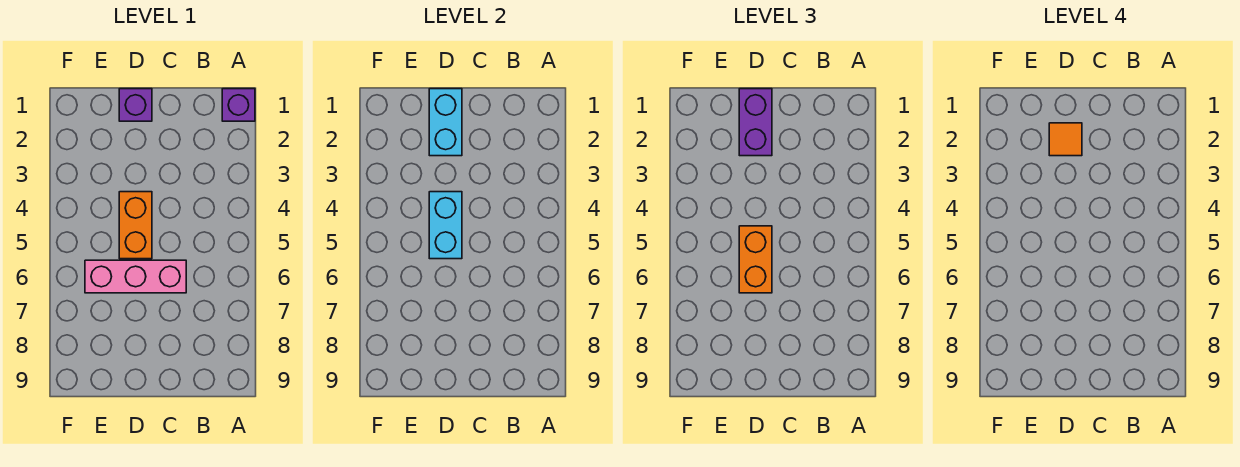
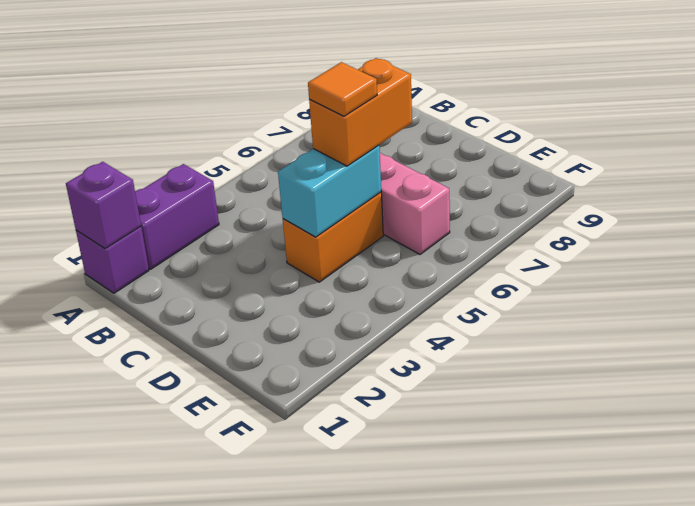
purple brick D1 level 1 -> purple brick A1 level 2
cyan brick D1:D2 level 2 -> none
purple brick D1:D2 level 3 -> purple brick A2:A3 level 1
orange tile D2 level 4 -> orange tile D5 level 4

